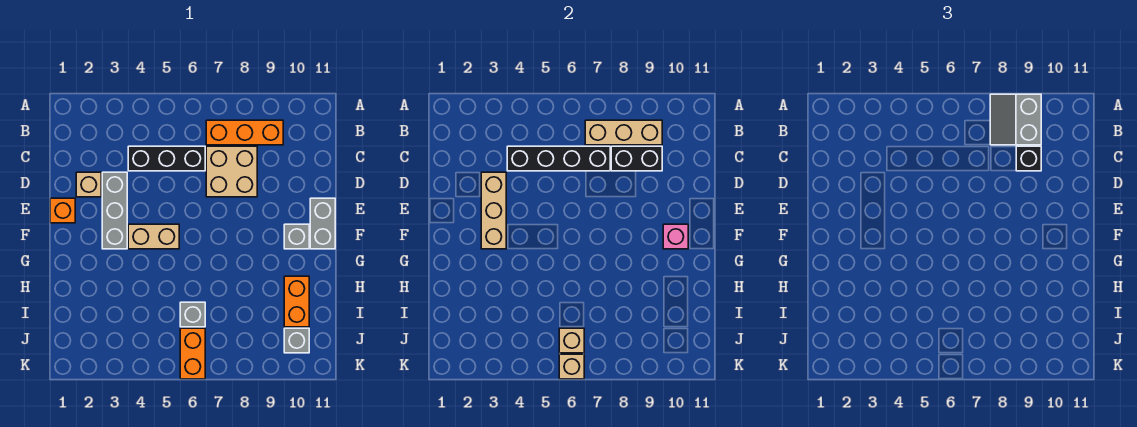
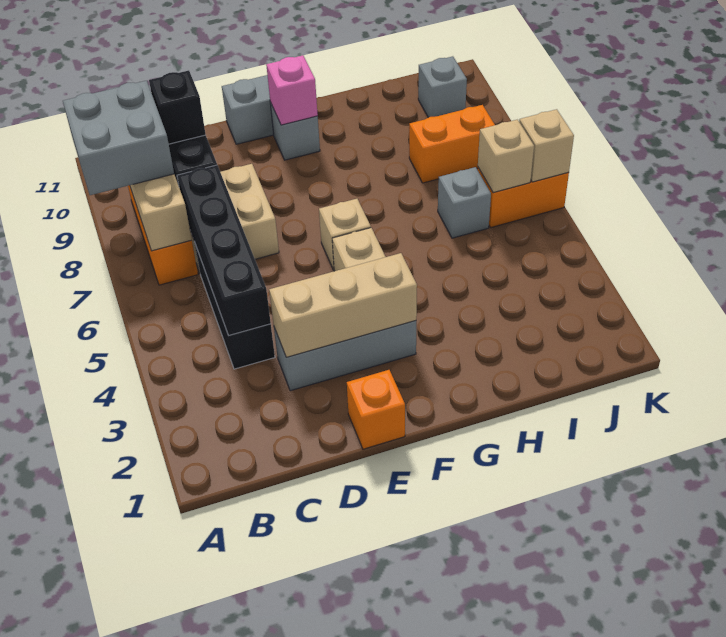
grey slope A8:B9 level 3 top 9 -> grey brick A8:B9 level 3
tan brick D2 level 1 -> tan brick F6 level 1
orange brick H10:I10 level 1 -> orange brick I8:J8 level 1

